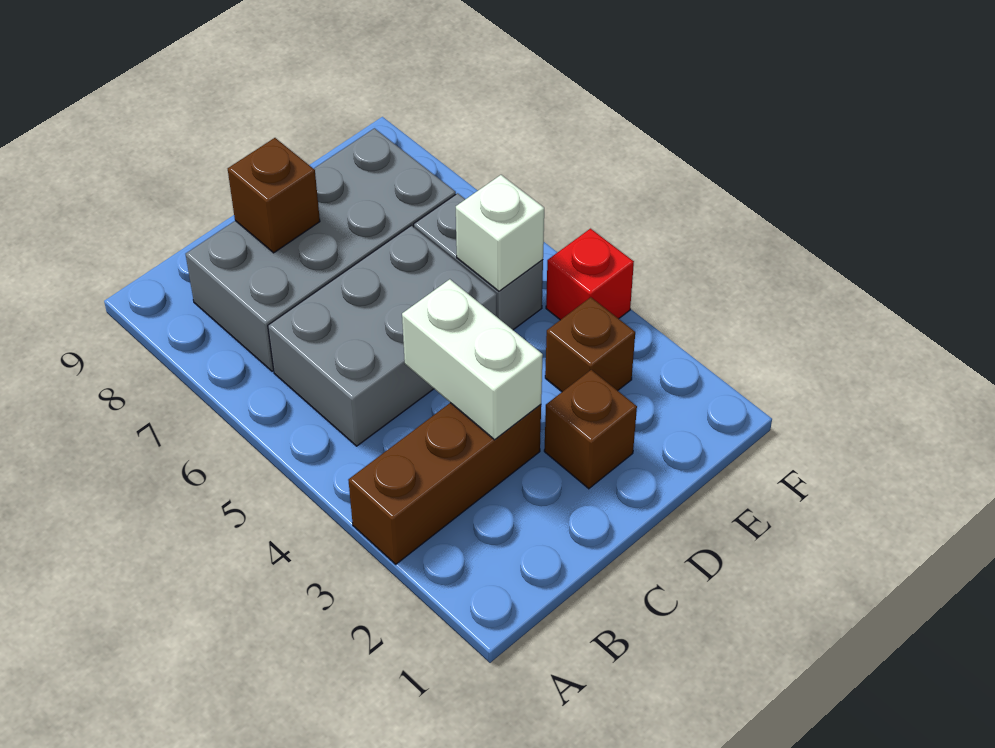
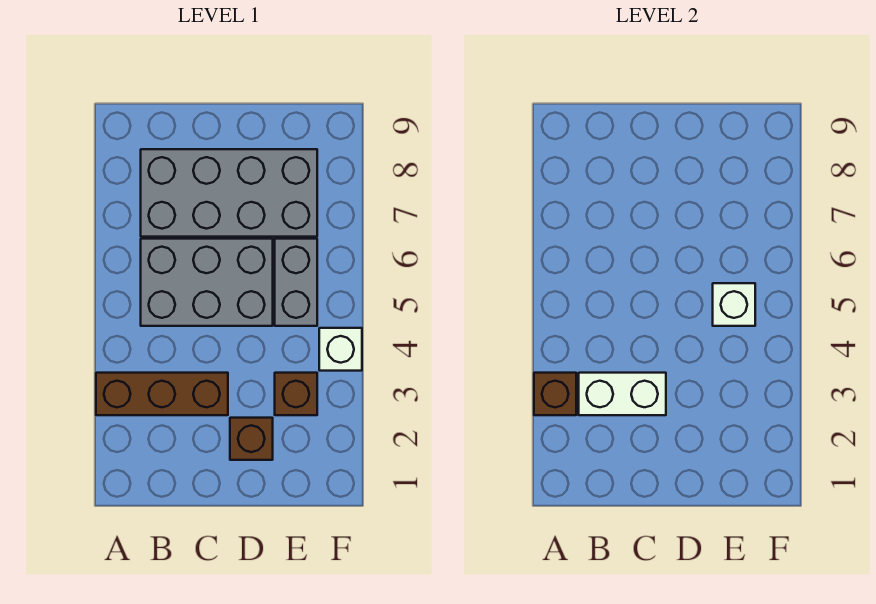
white brick C3:C4 level 2 -> white brick B3:C3 level 2
brown brick C8 level 2 -> brown brick A3 level 2
red brick F4 level 1 -> white brick F4 level 1

